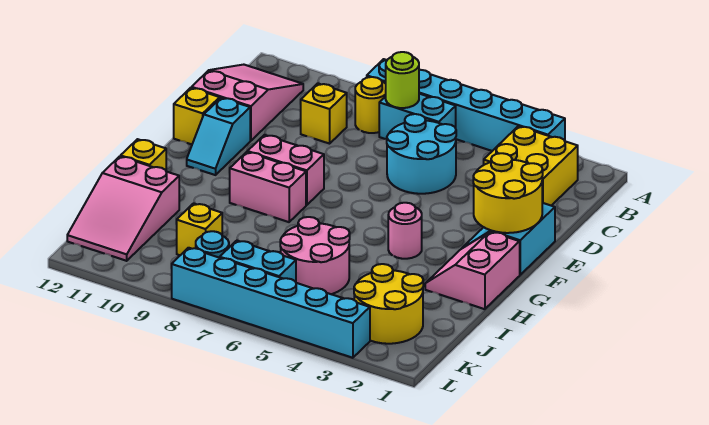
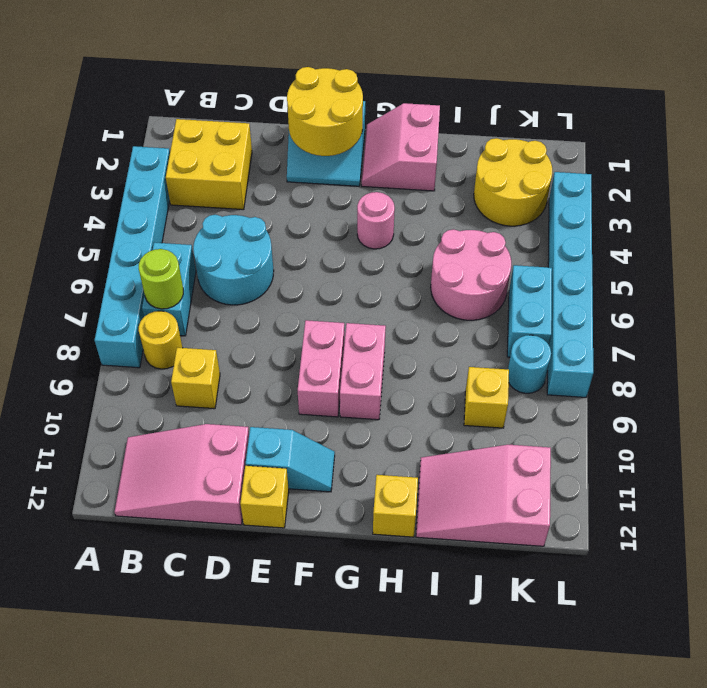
pink slope G1:H2 level 1 top 1 -> pink slope G1:H2 level 1 top H
pink slope I11:K12 level 1 top I -> pink slope I11:K12 level 1 top K

